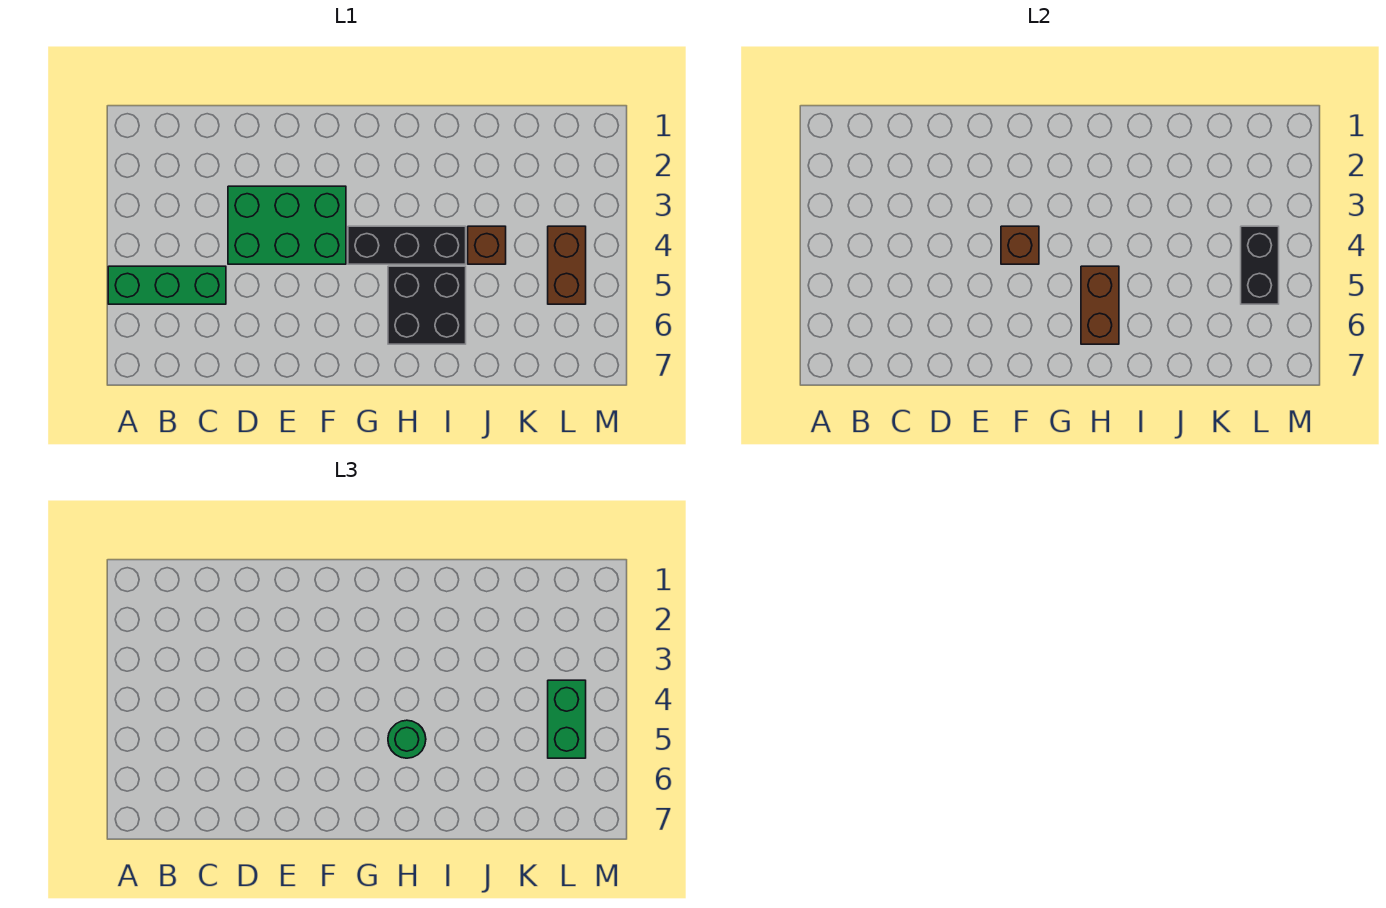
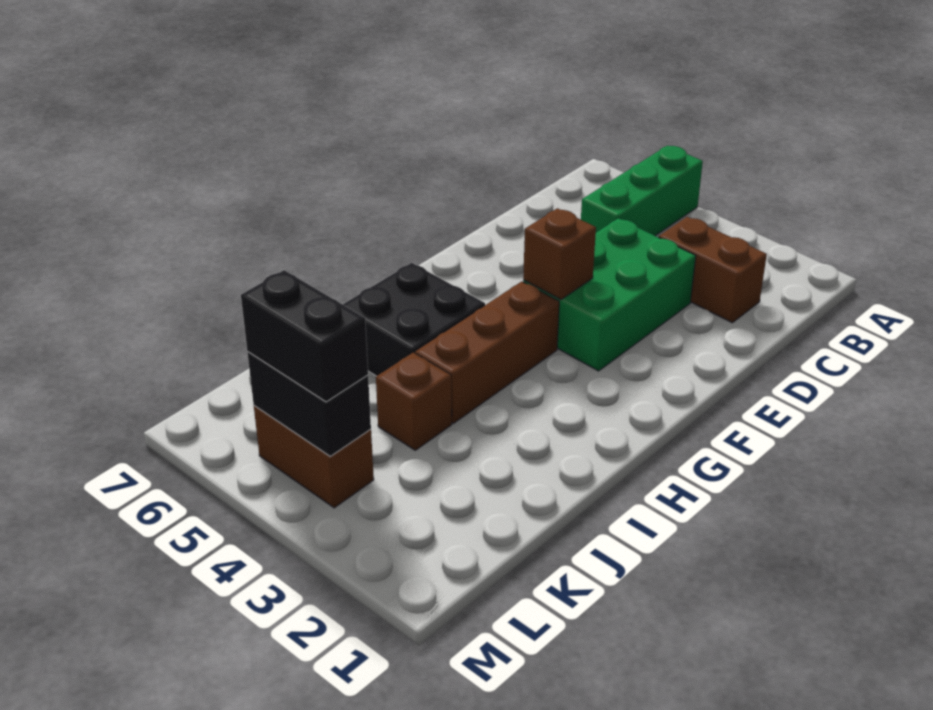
black brick G4:I4 level 1 -> brown brick G4:I4 level 1
brown brick H5:H6 level 2 -> brown brick C2:C3 level 1
green round brick H5 level 3 -> none
green brick L4:L5 level 3 -> black brick L4:L5 level 3

